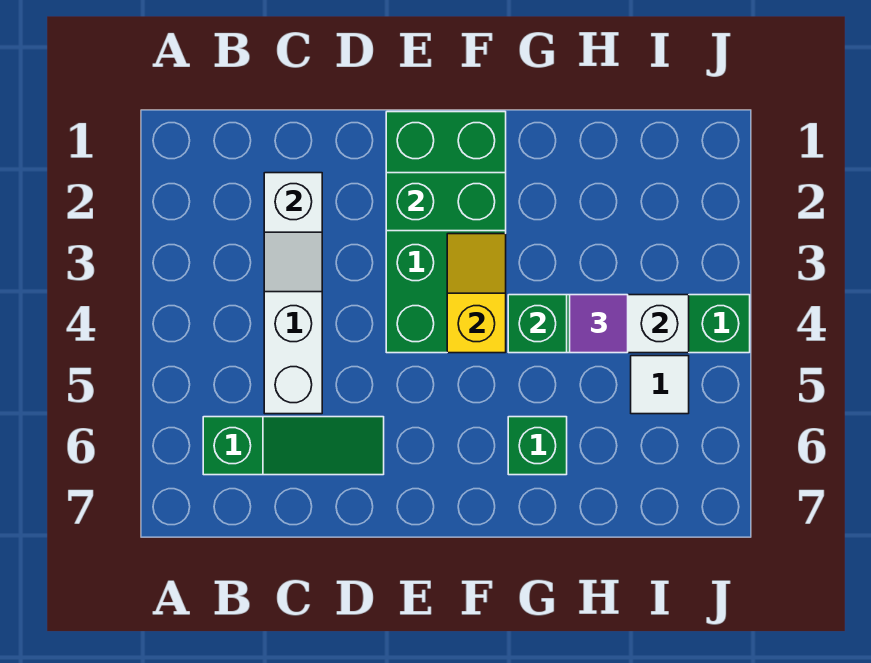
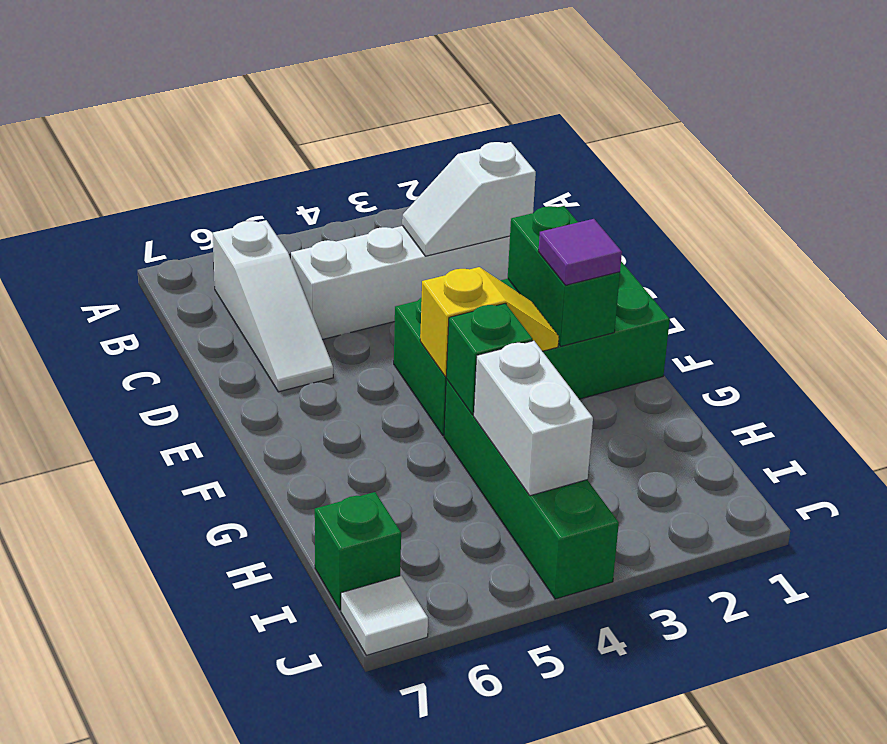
green slope B6:D6 level 1 top B -> white slope B6:D6 level 1 top B
green brick G6 level 1 -> green brick I7 level 1
purple tile H4 level 3 -> purple tile F2 level 3
white tile I5 level 1 -> white tile J7 level 1

